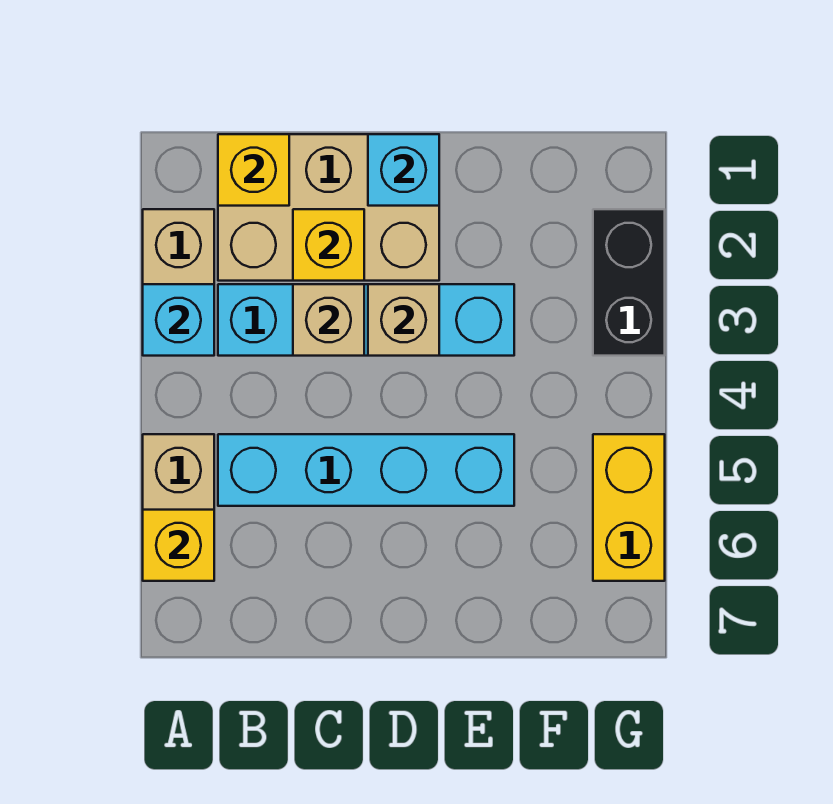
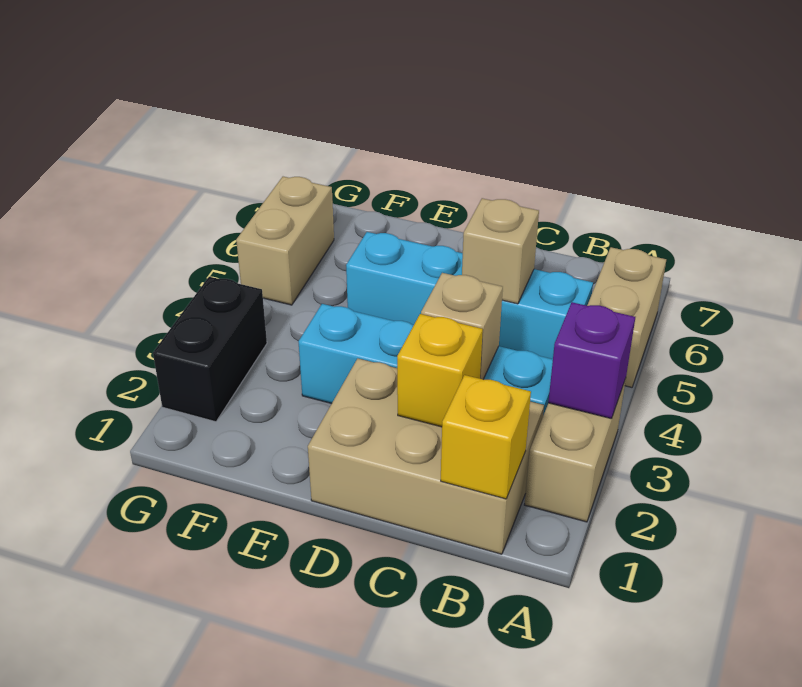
cyan brick A3 level 2 -> purple brick A3 level 2
yellow brick A6 level 2 -> none
cyan brick D1 level 2 -> none
tan brick D3 level 2 -> tan brick C5 level 2
yellow brick G5:G6 level 1 -> tan brick G5:G6 level 1

